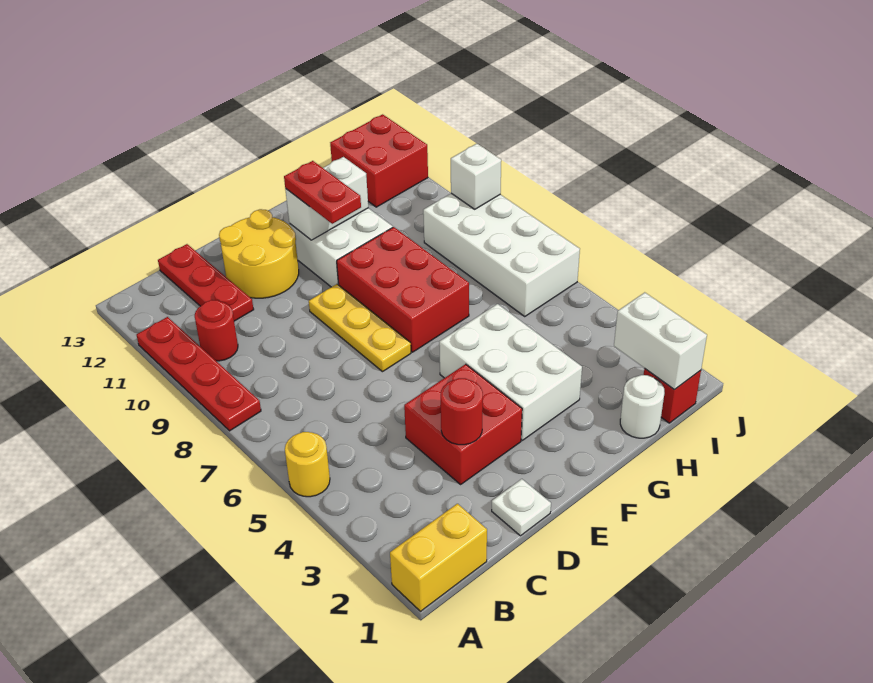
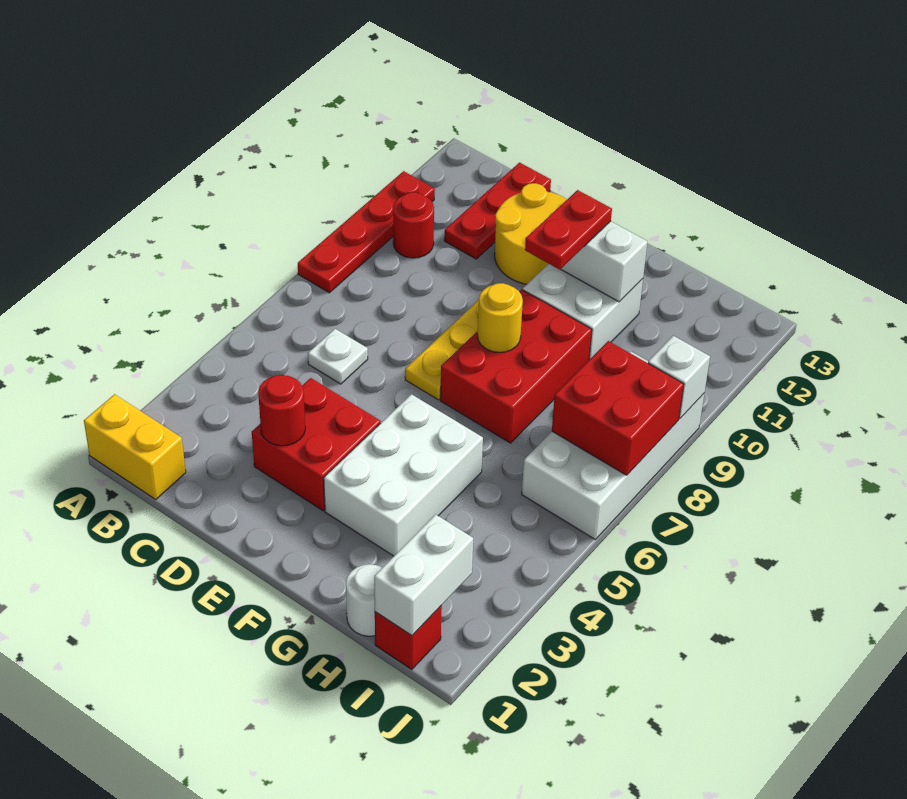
yellow round brick A5 level 1 -> yellow round brick F8 level 2
white plate D1 level 1 -> white plate C6 level 1
red brick I12:J13 level 1 -> red brick I7:J8 level 2

